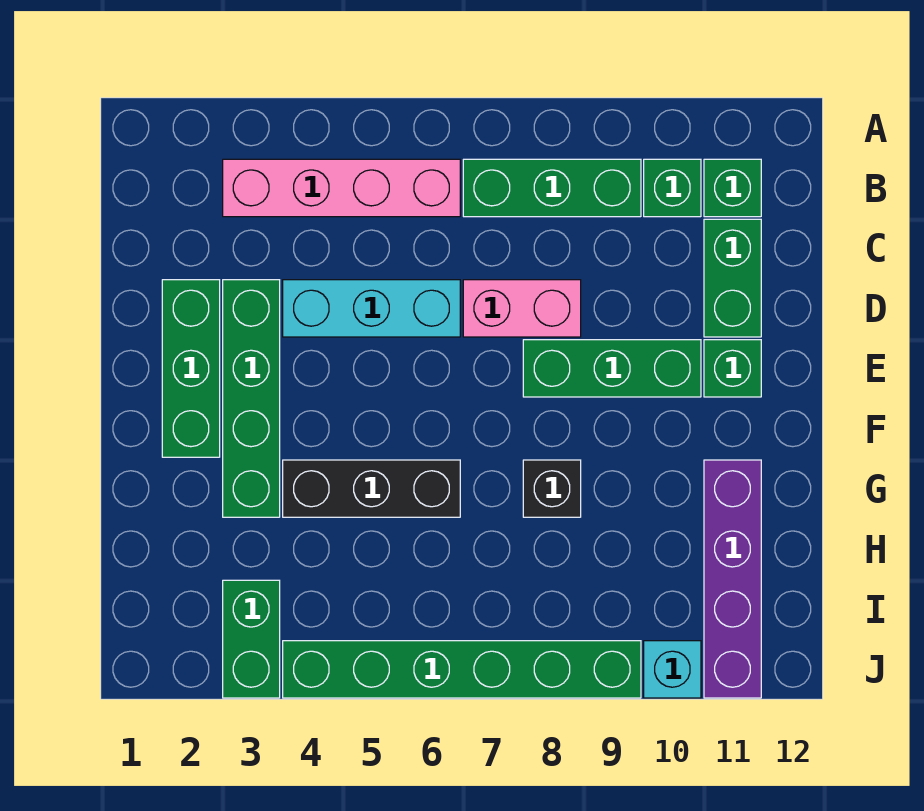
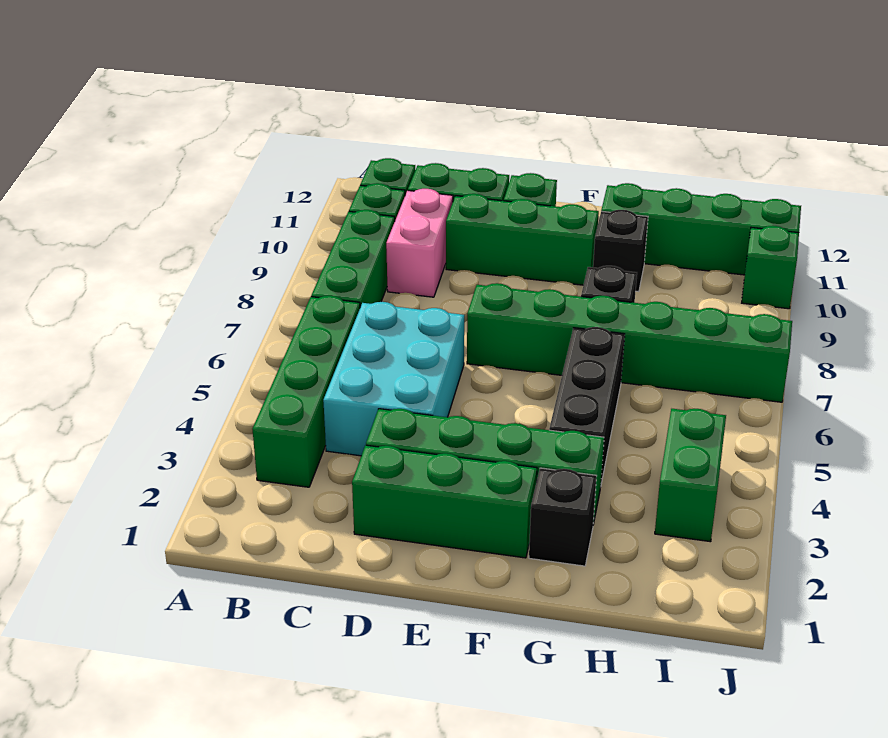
pink brick B3:B6 level 1 -> green brick B3:B6 level 1
cyan brick D4:D6 level 1 -> cyan brick C4:D6 level 1
pink brick D7:D8 level 1 -> pink brick C9:C10 level 1
green brick E8:E10 level 1 -> green brick D10:F10 level 1
none -> black brick G2 level 1
none -> black brick G10 level 1
purple brick G11:J11 level 1 -> green brick G11:J11 level 1
green brick I3:J3 level 1 -> green brick I3:I4 level 1
green brick J4:J9 level 1 -> green brick E7:J7 level 1
cyan brick J10 level 1 -> green brick J10 level 1

